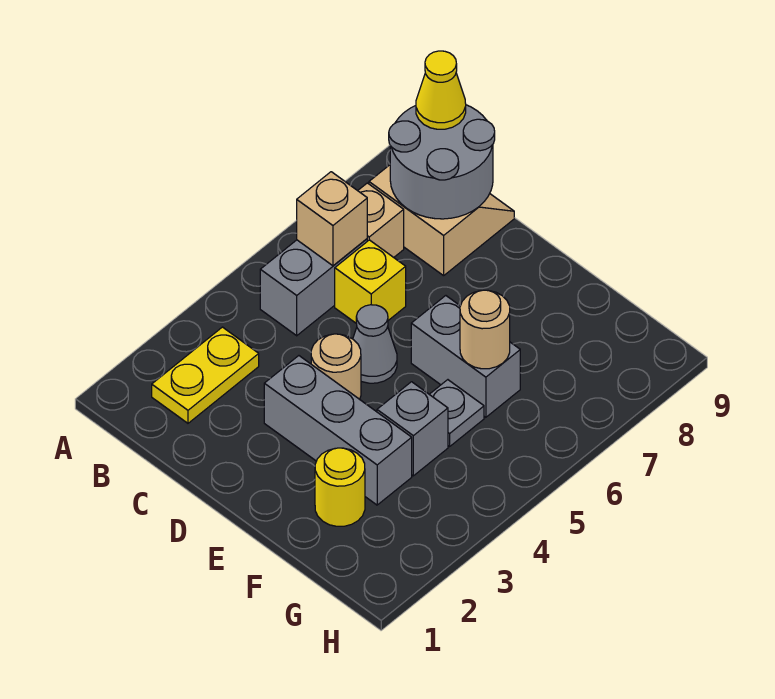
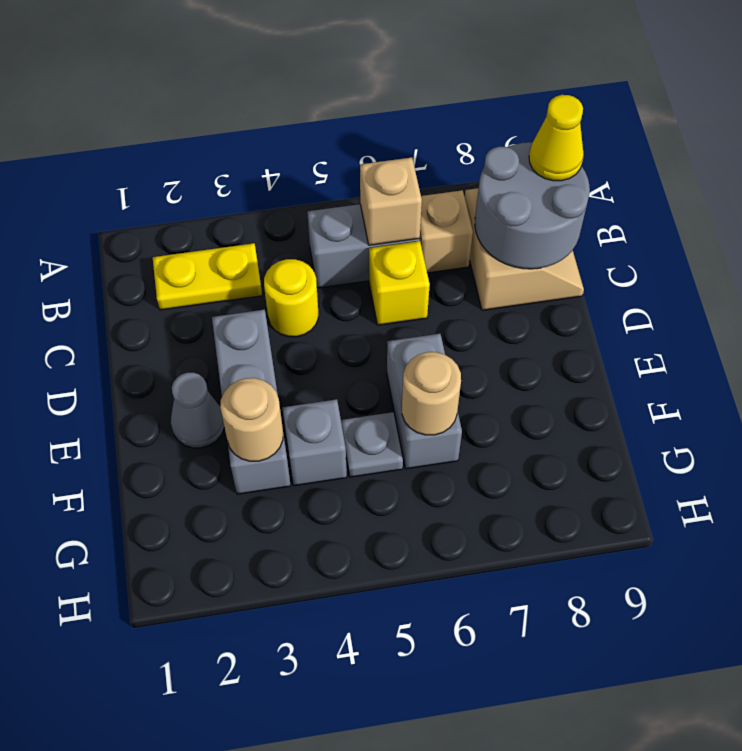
tan round brick D4 level 1 -> tan round brick F3 level 2
grey cone D5 level 1 -> grey cone E2 level 1
yellow round brick F2 level 1 -> yellow round brick C4 level 1

